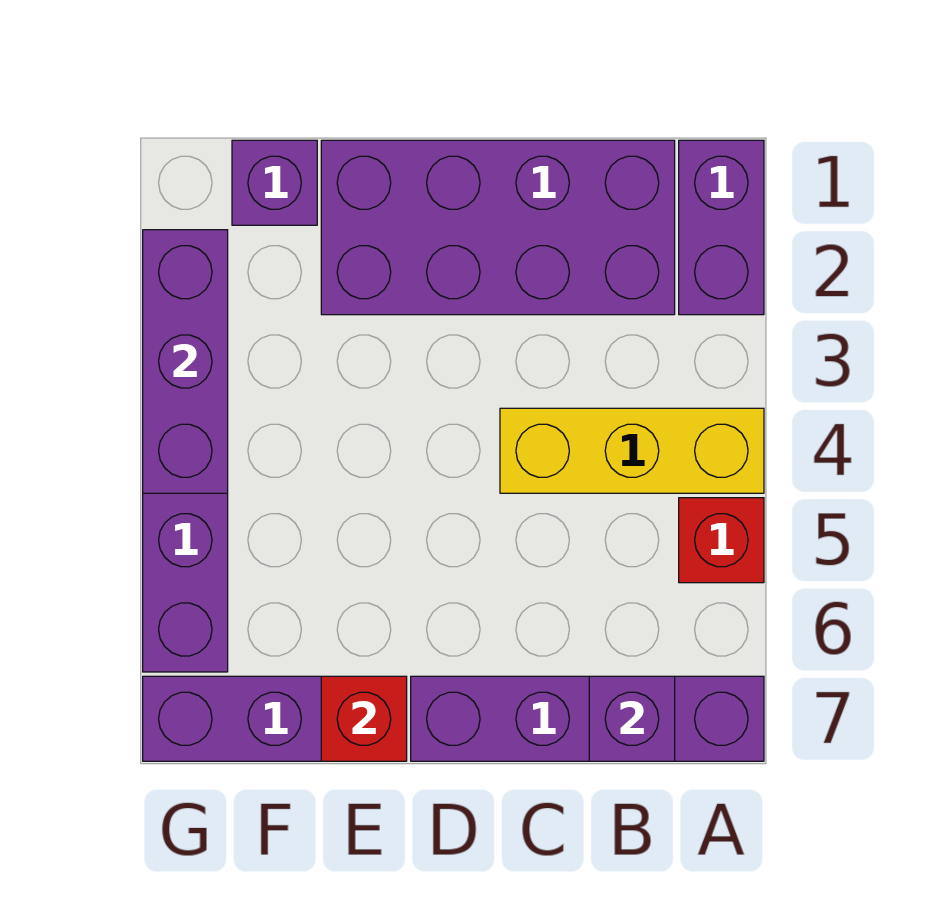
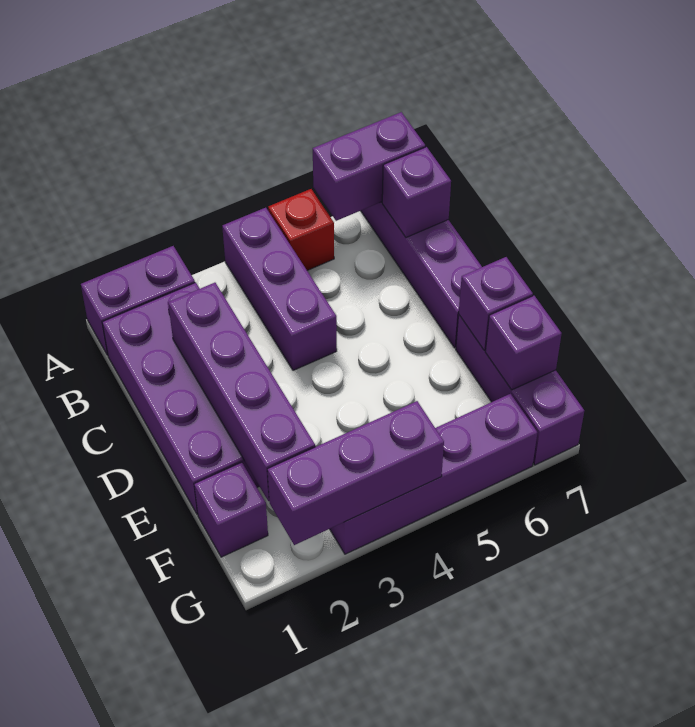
yellow brick A4:C4 level 1 -> purple brick A4:C4 level 1
none -> purple brick A6:A7 level 2
none -> purple brick C2:F2 level 2
red brick E7 level 2 -> purple brick E7 level 2
none -> purple brick F7 level 2

